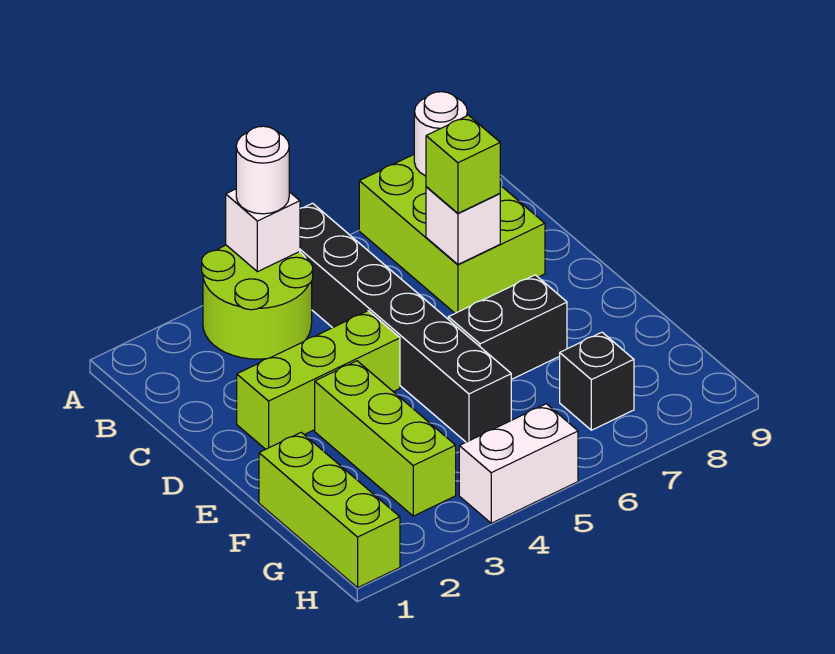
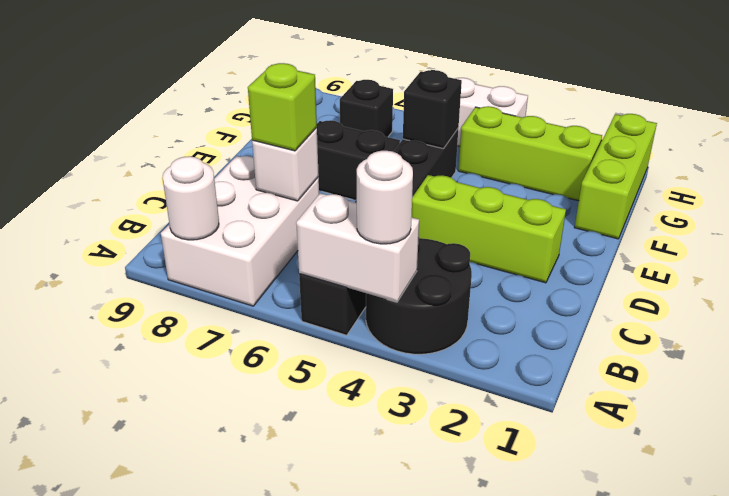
lime round brick A3:B4 level 1 -> black round brick A3:B4 level 1
white brick A4 level 2 -> white brick A4:A5 level 2
lime brick A7:C8 level 1 -> white brick A7:C8 level 1
lime brick E3:G3 level 1 -> lime brick G2:G4 level 1
none -> black brick F5 level 2

